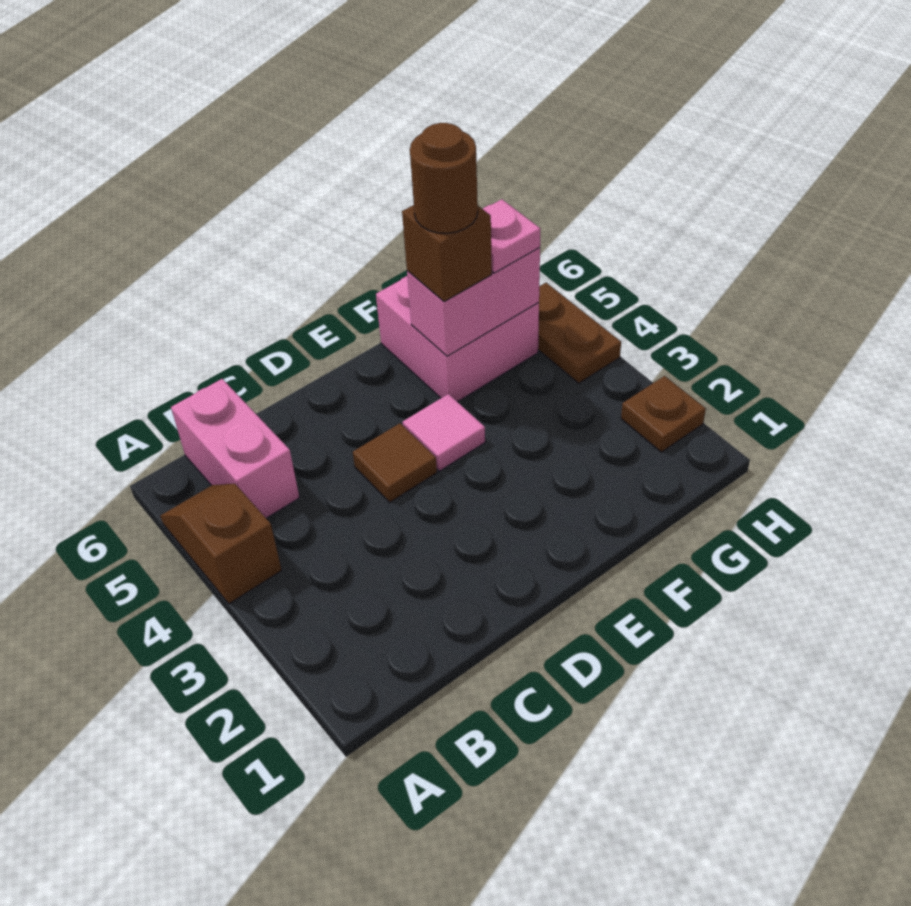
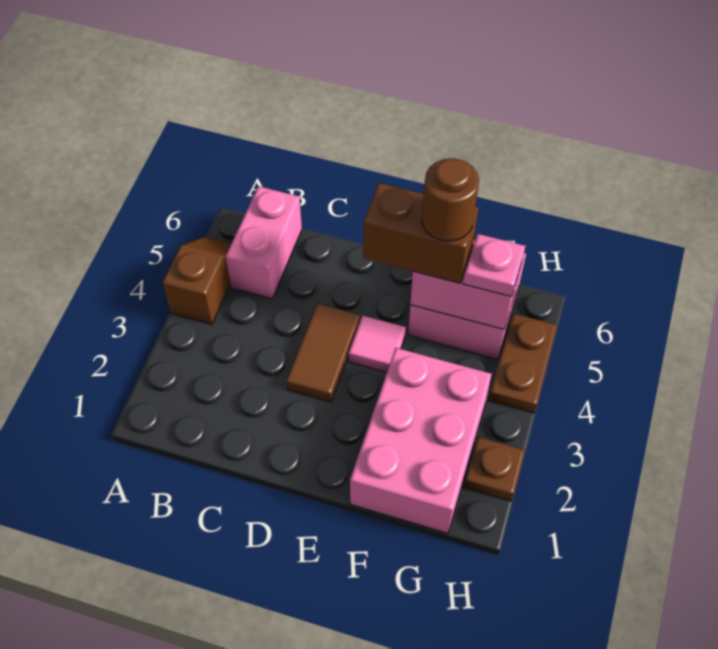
brown tile D4 level 1 -> brown tile D3:D4 level 1
none -> pink brick F1:G3 level 1
brown brick F5 level 3 -> brown brick E5:F5 level 3

